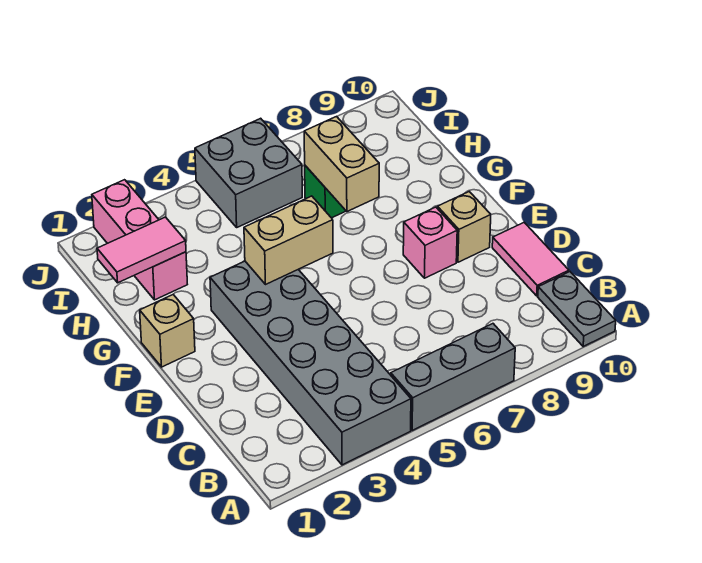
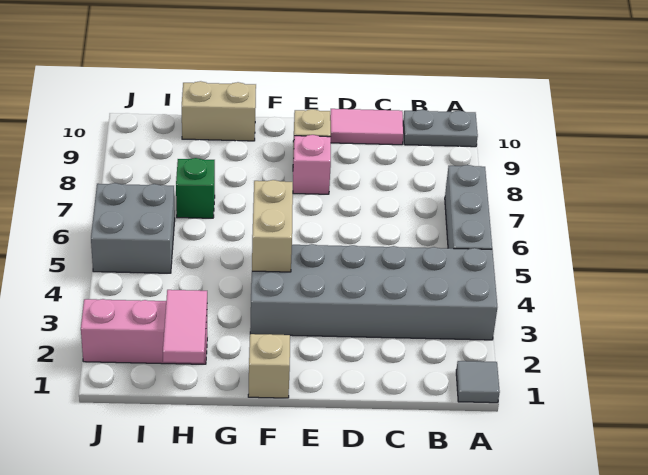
none -> grey tile A1 level 1
tan brick G7:H7 level 2 -> tan brick G10:H10 level 1

